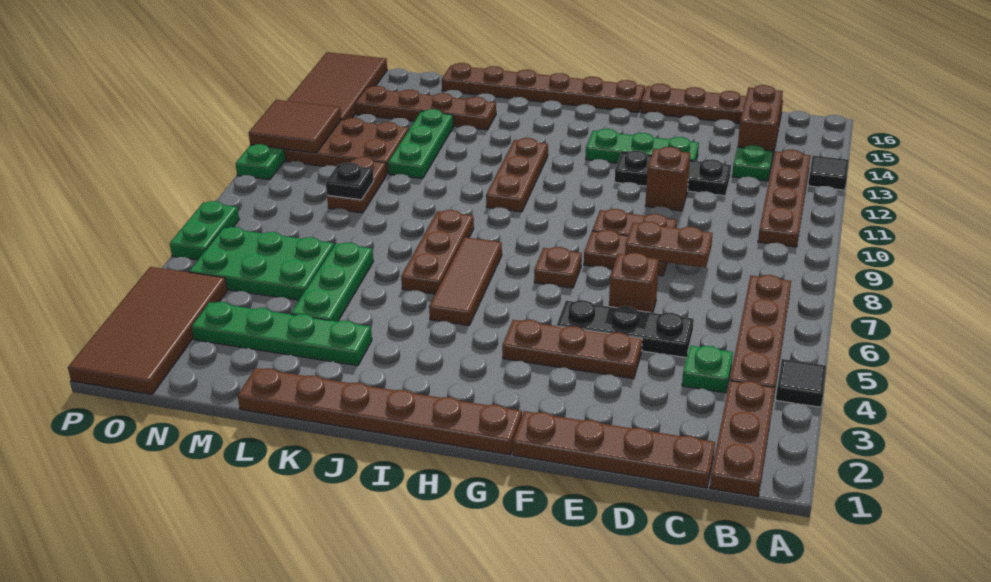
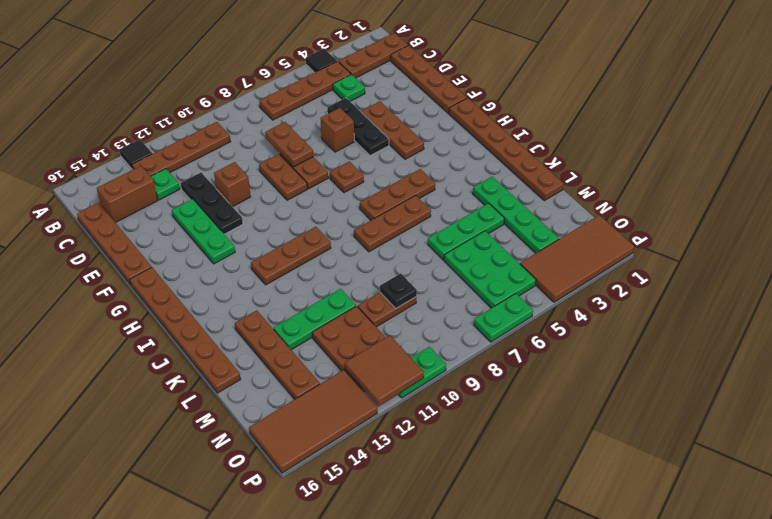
brown tile I5:I7 level 1 -> brown plate I5:I7 level 1

